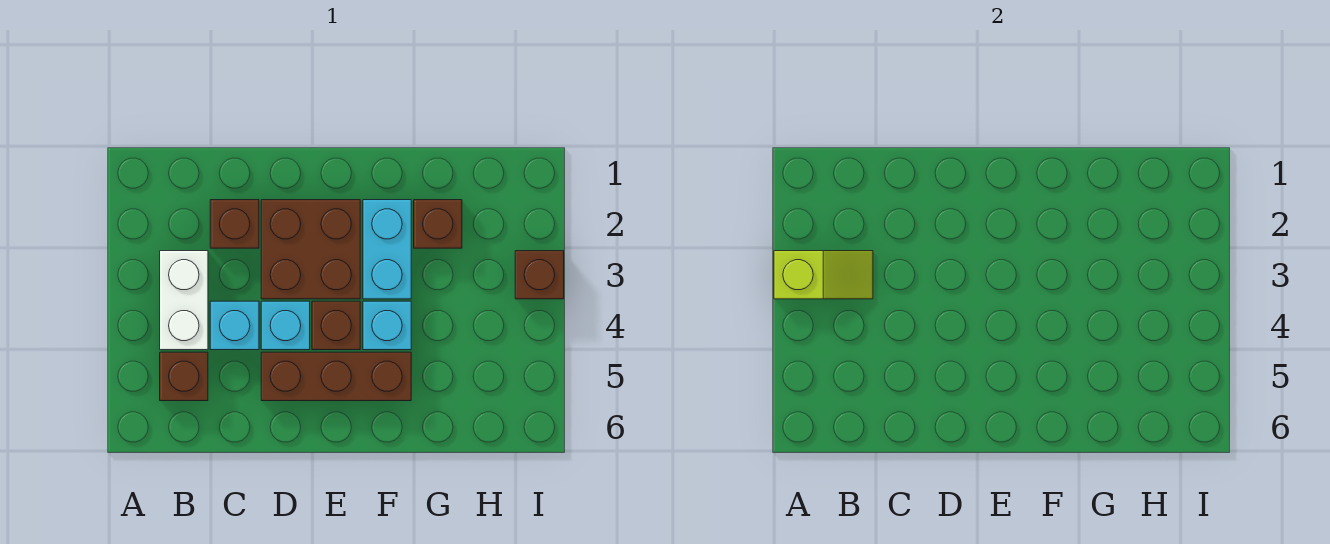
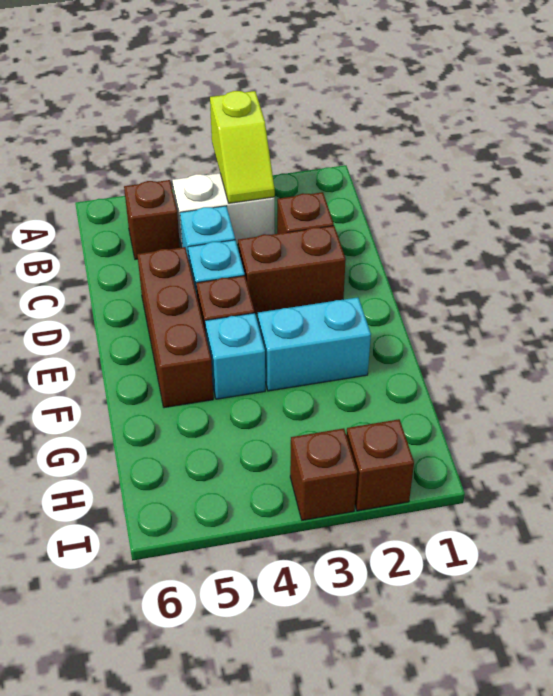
brown brick D2:E3 level 1 -> brown brick D2:D3 level 1
brown brick G2 level 1 -> brown brick I2 level 1

